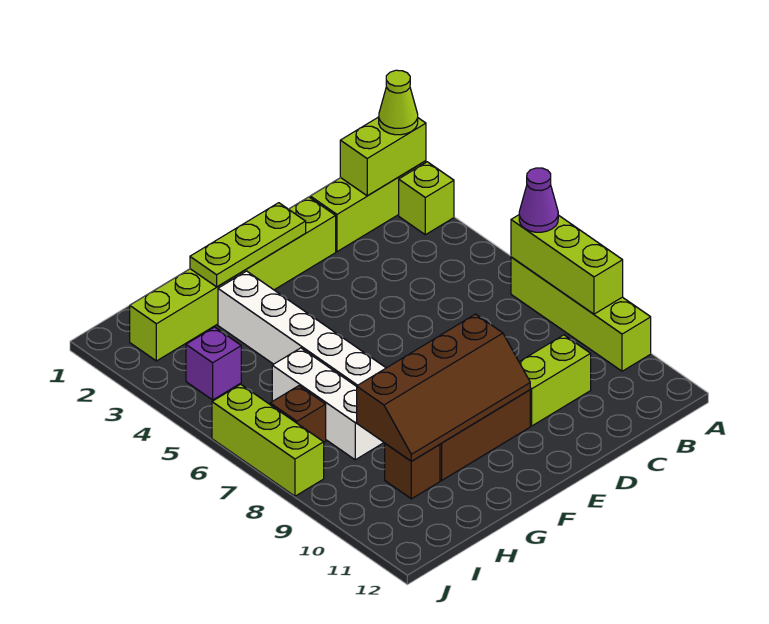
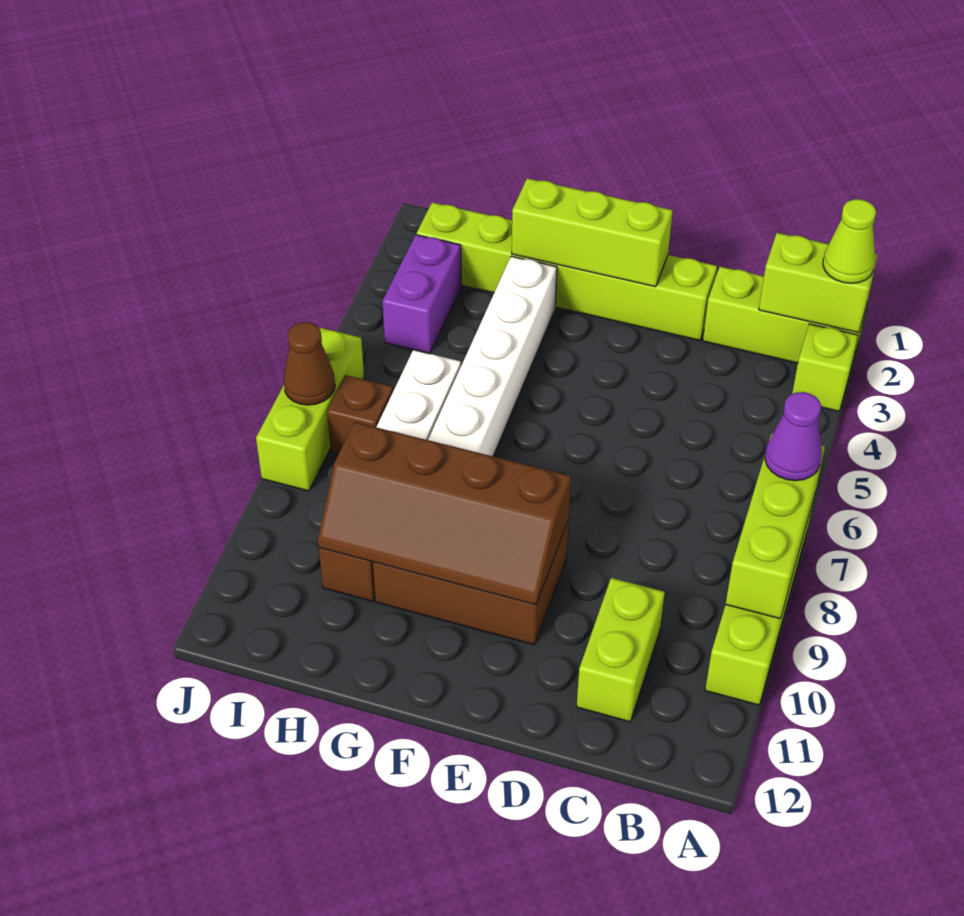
lime brick C10:D10 level 1 -> lime brick C10:C11 level 1
lime plate E2:G2 level 2 -> lime brick E2:G2 level 2
purple brick I4 level 1 -> purple brick I3:I4 level 1
none -> brown cone J7 level 2

